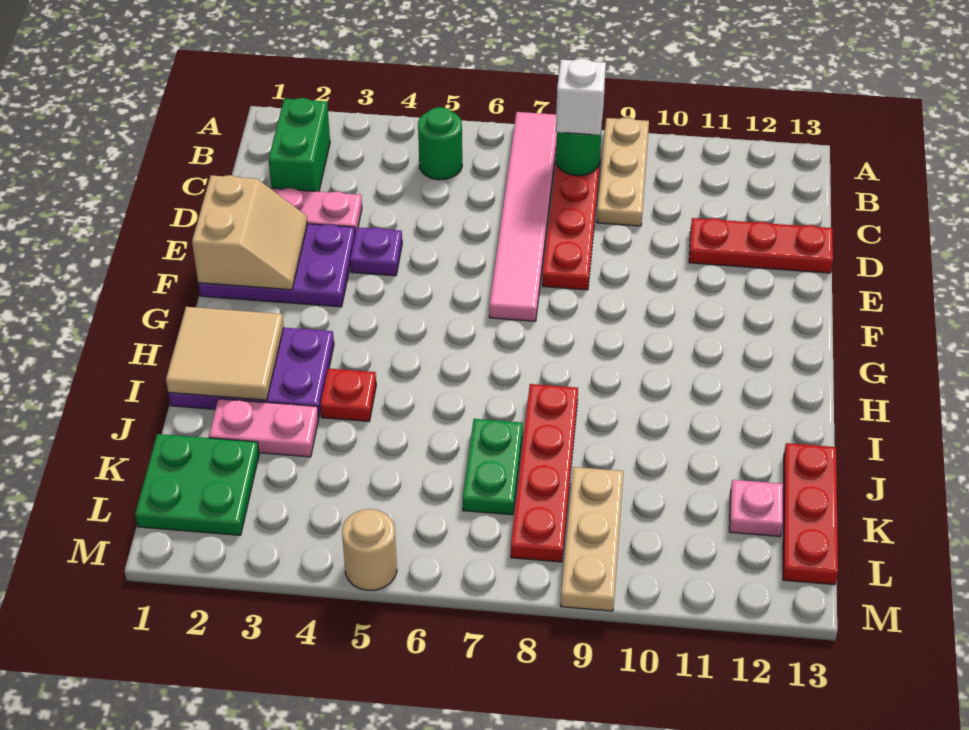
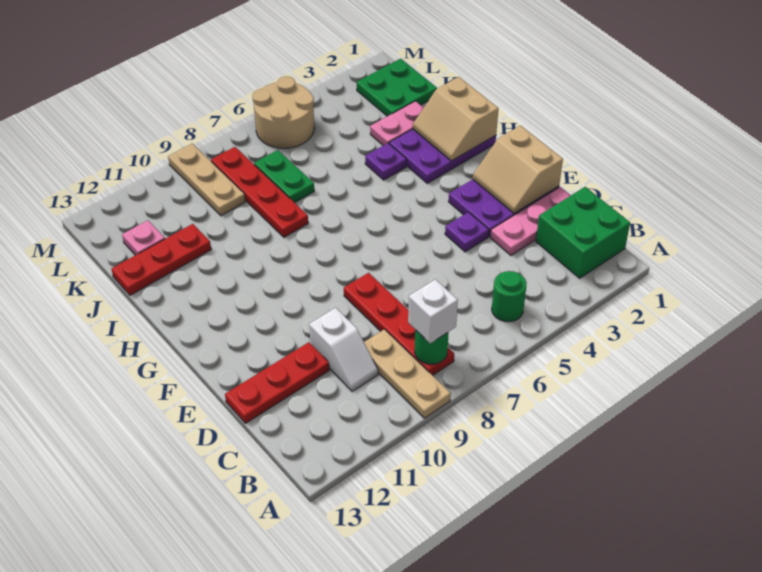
pink tile A7:F7 level 1 -> none
green brick B2:C2 level 1 -> green brick B1:C2 level 1
none -> white slope C10:D10 level 1 top D
tan tile H1:I2 level 2 -> tan slope H1:I2 level 2 top 1
red plate I4 level 1 -> purple plate I4 level 1
red plate J13:L13 level 1 -> red plate J11:J13 level 1
tan round brick M5 level 1 -> tan round brick L5:M6 level 1

